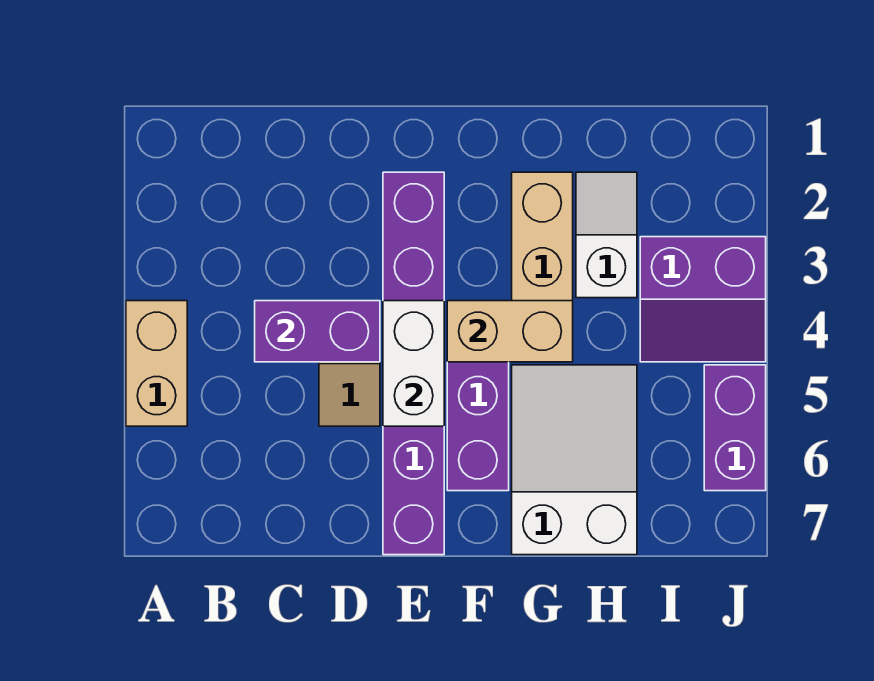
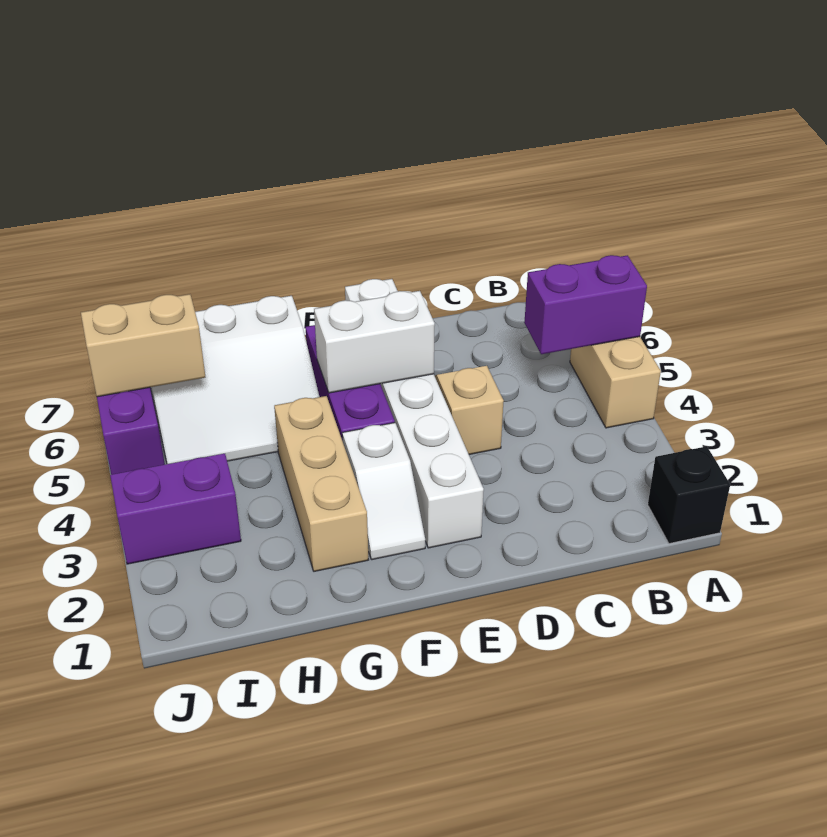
none -> black brick A1 level 1
purple brick C4:D4 level 2 -> purple brick A5:B5 level 2
purple brick E2:E7 level 1 -> white brick E2:E7 level 1
white brick E4:E5 level 2 -> white brick E5:F5 level 2
tan brick F4:G4 level 2 -> tan brick I6:J6 level 2
white slope G5:H7 level 1 top 7 -> white slope G5:I7 level 1 top 7
white slope H2:H3 level 1 top 3 -> white slope F2:F3 level 1 top 3

